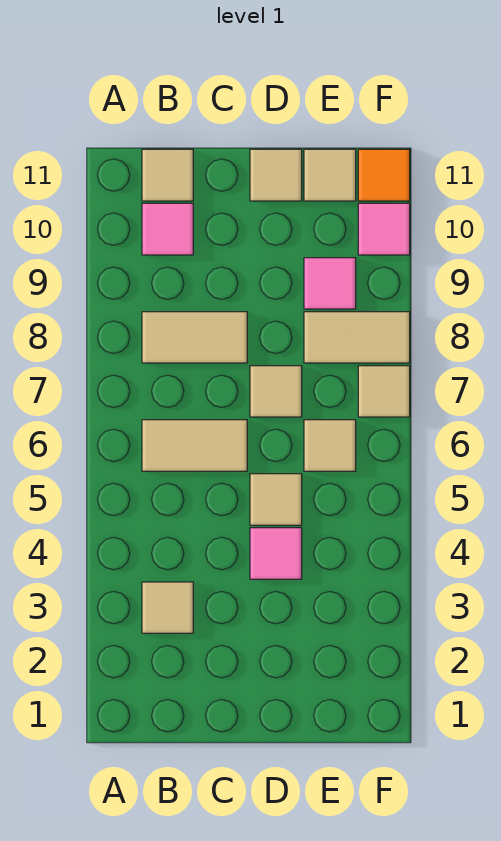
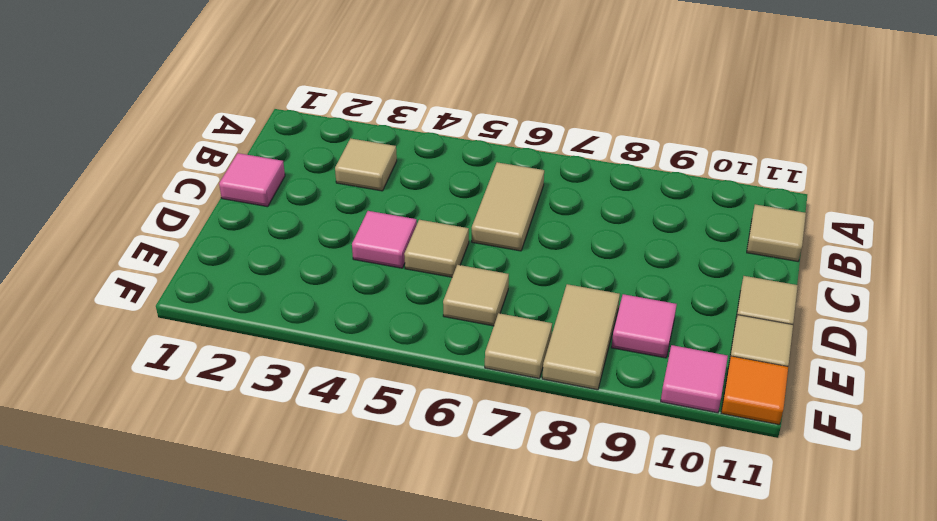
tan tile B8:C8 level 1 -> none
pink tile B10 level 1 -> pink tile C1 level 1
tan tile D7 level 1 -> none

